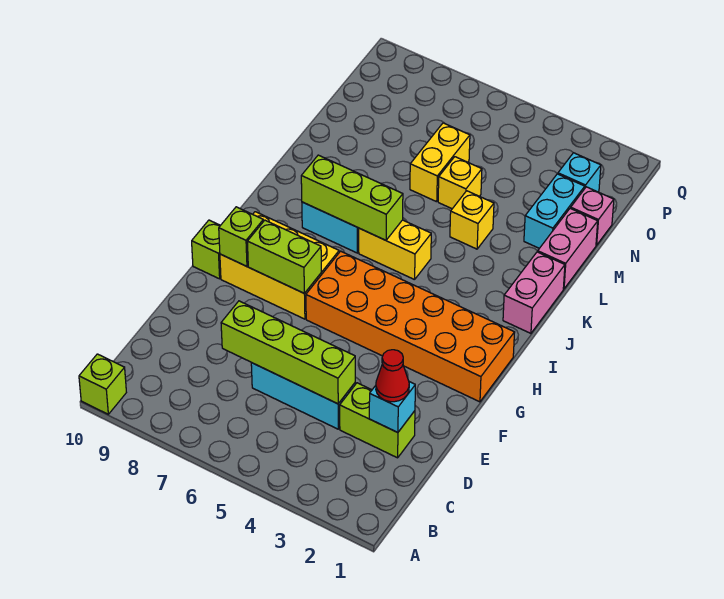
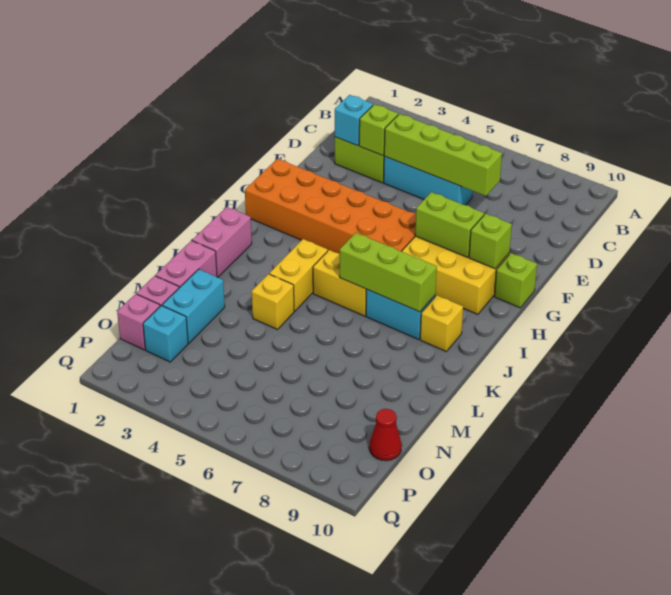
lime brick A10 level 1 -> lime brick D3 level 2
red cone D2 level 3 -> red cone O10 level 1
yellow brick M5 level 1 -> yellow brick J9 level 1
yellow brick M6:N6 level 1 -> yellow brick J4:K4 level 1
none -> pink brick O1 level 1

